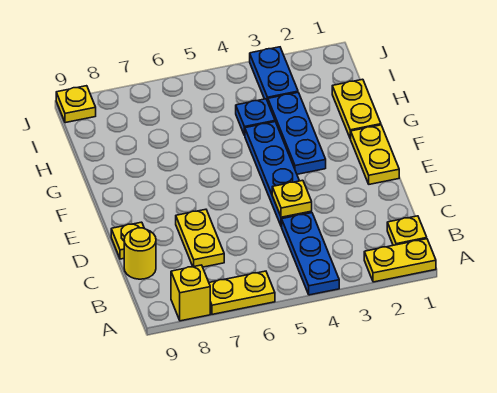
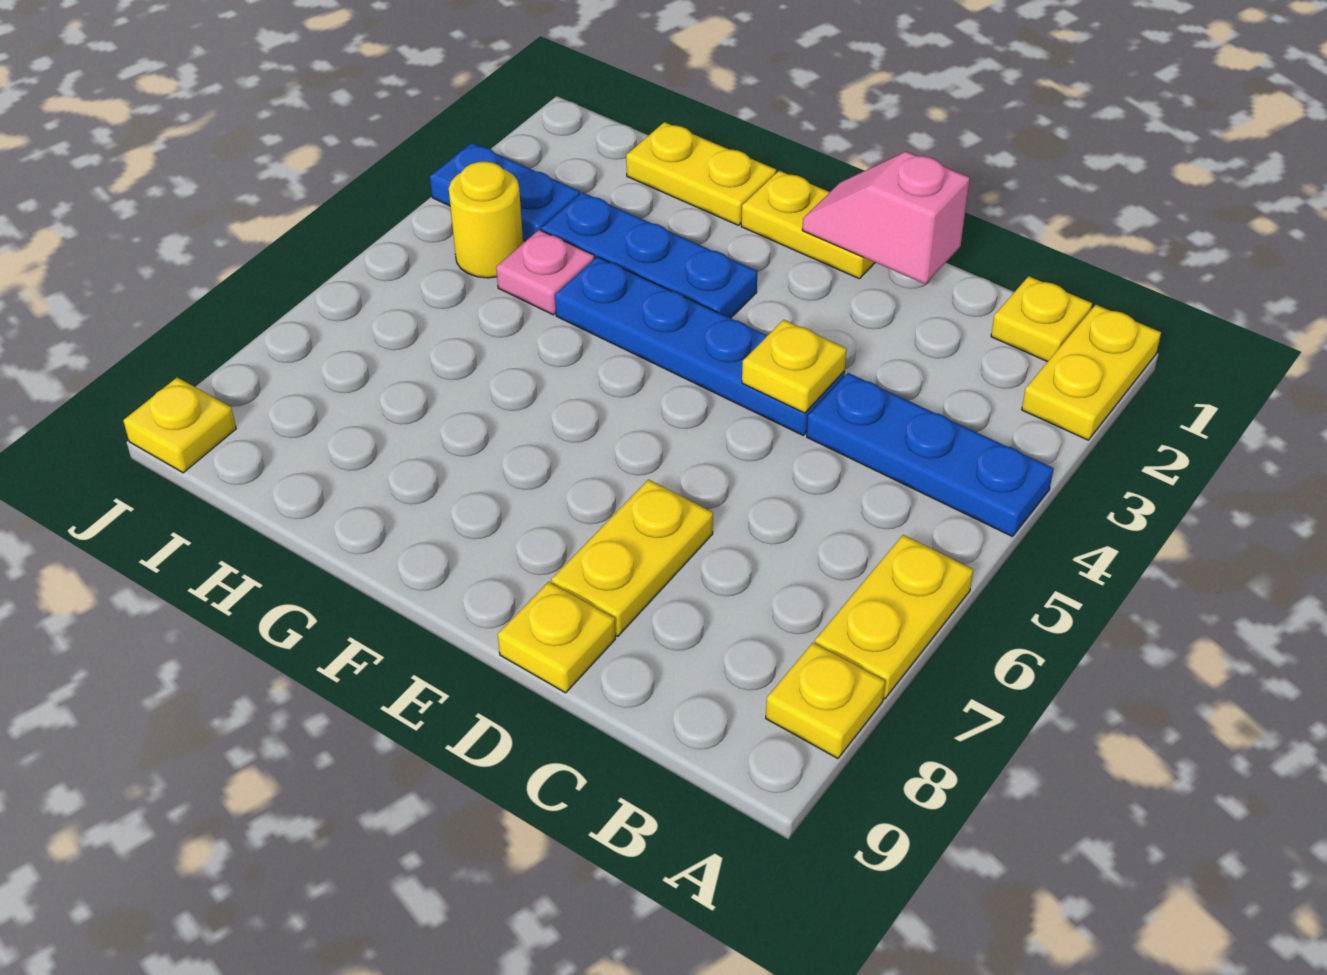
yellow brick A8 level 1 -> yellow plate A8 level 1
yellow plate C7:D7 level 1 -> yellow plate D7:D8 level 1
yellow round brick C9 level 1 -> yellow round brick I4 level 1
none -> pink slope D1:E1 level 2 top D
blue plate H4 level 1 -> pink plate H4 level 1

